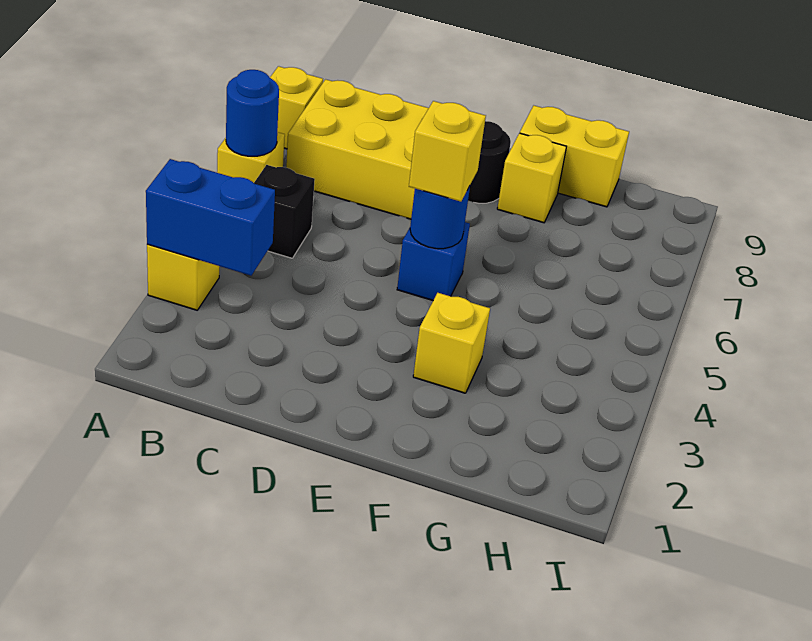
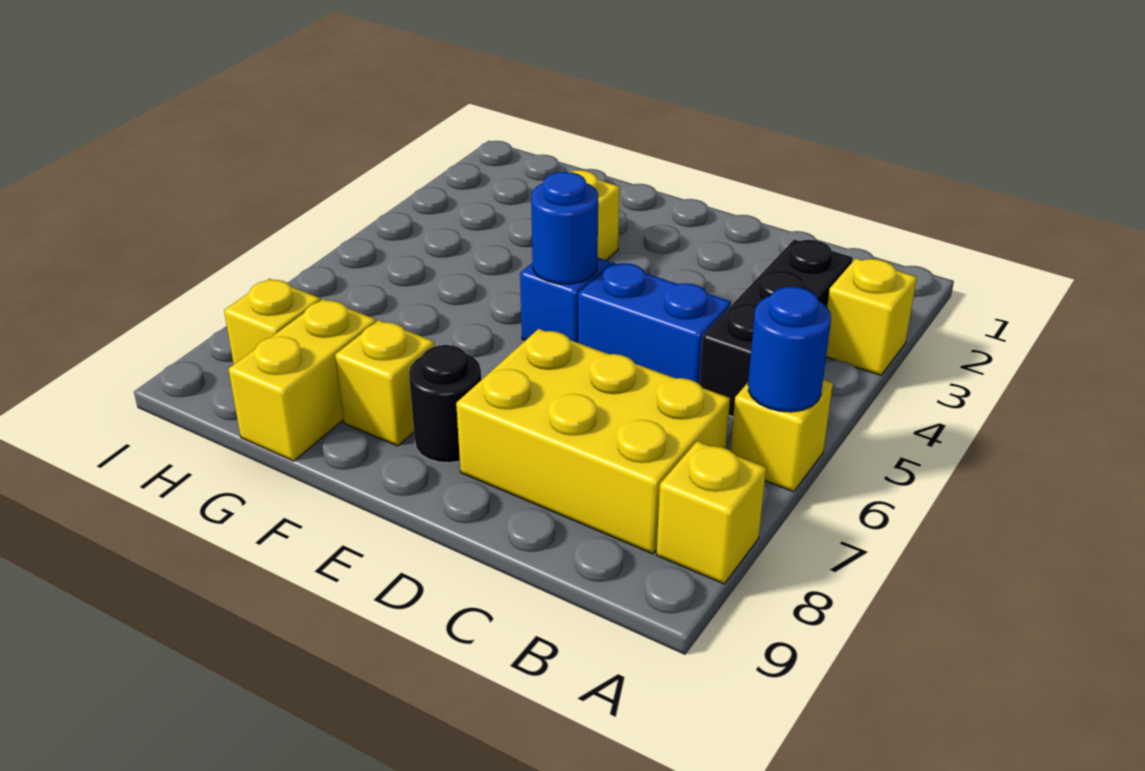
blue brick A3:B3 level 2 -> blue brick C5:D5 level 1
black brick B5 level 1 -> black brick B3:B5 level 1
yellow brick E5 level 3 -> yellow brick H8 level 1
yellow brick F9:G9 level 1 -> yellow brick G8:G9 level 1

